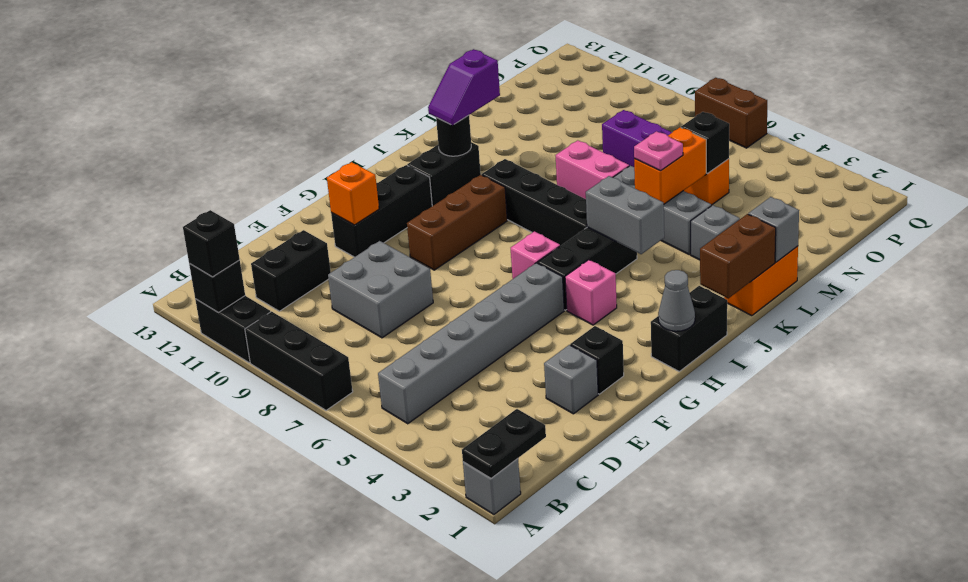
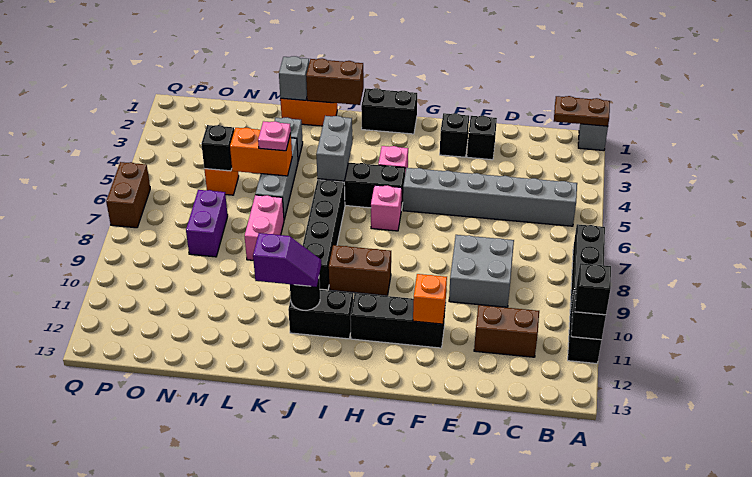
black plate A1:B1 level 2 -> brown plate A1:B1 level 2
black brick C11:D11 level 1 -> brown brick C11:D11 level 1
grey brick E2 level 1 -> black brick E2 level 1
brown brick G9:I9 level 1 -> brown brick H9:I9 level 1
grey cone H1 level 2 -> none

